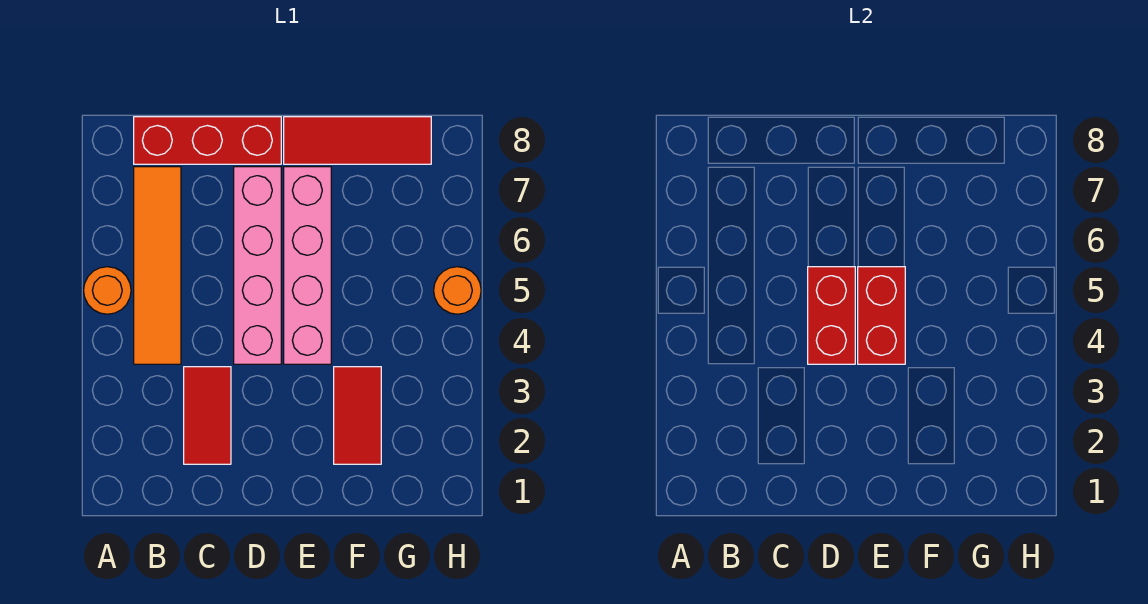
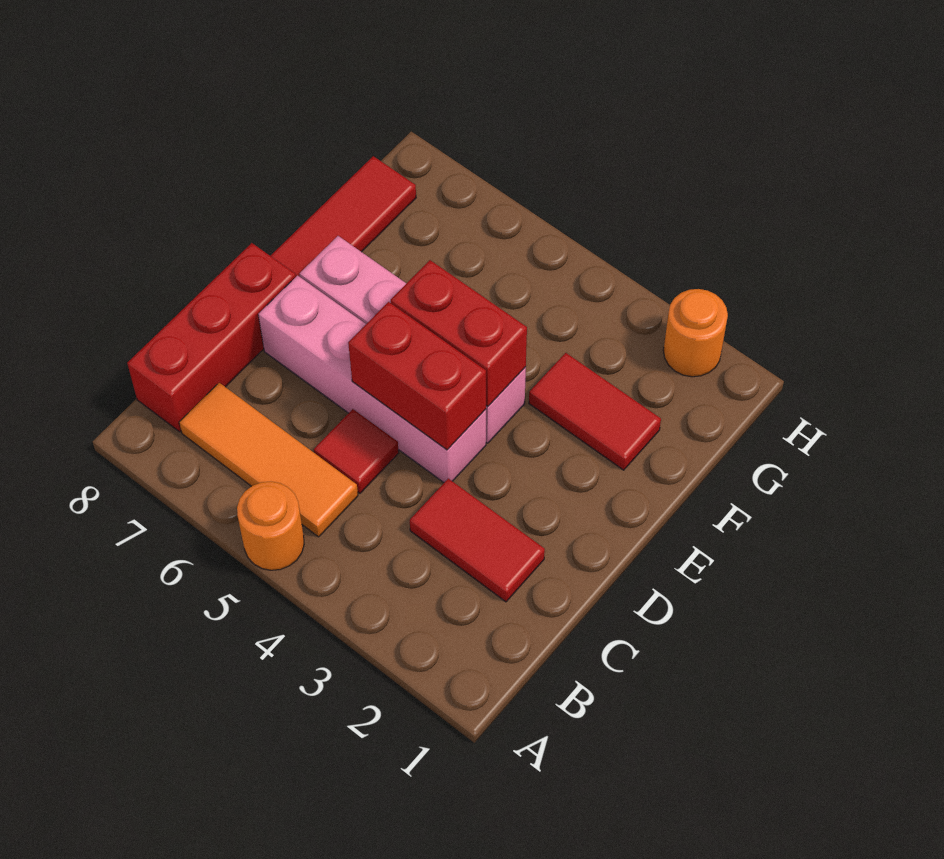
orange tile B4:B7 level 1 -> orange tile B5:B7 level 1
none -> red tile C5 level 1
orange round brick H5 level 1 -> orange round brick H2 level 1

